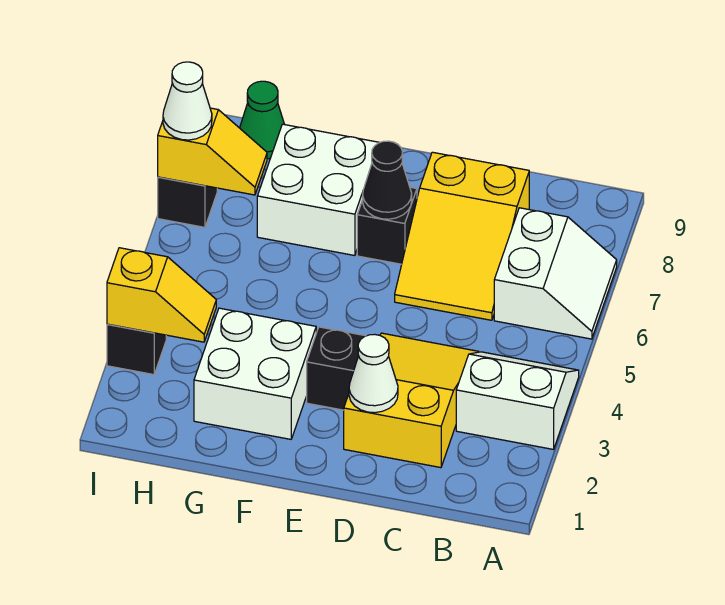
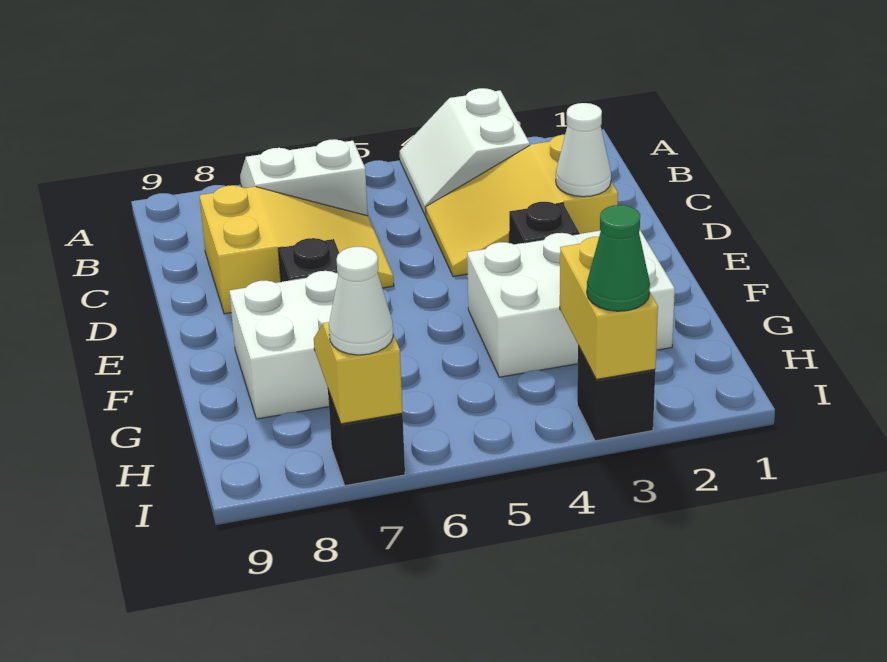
black cone E7 level 2 -> none
white brick F2:G3 level 1 -> white brick F2:G4 level 1
yellow slope H3:I3 level 2 top I -> yellow brick H3:I3 level 2
green cone H9 level 1 -> green cone I3 level 3

